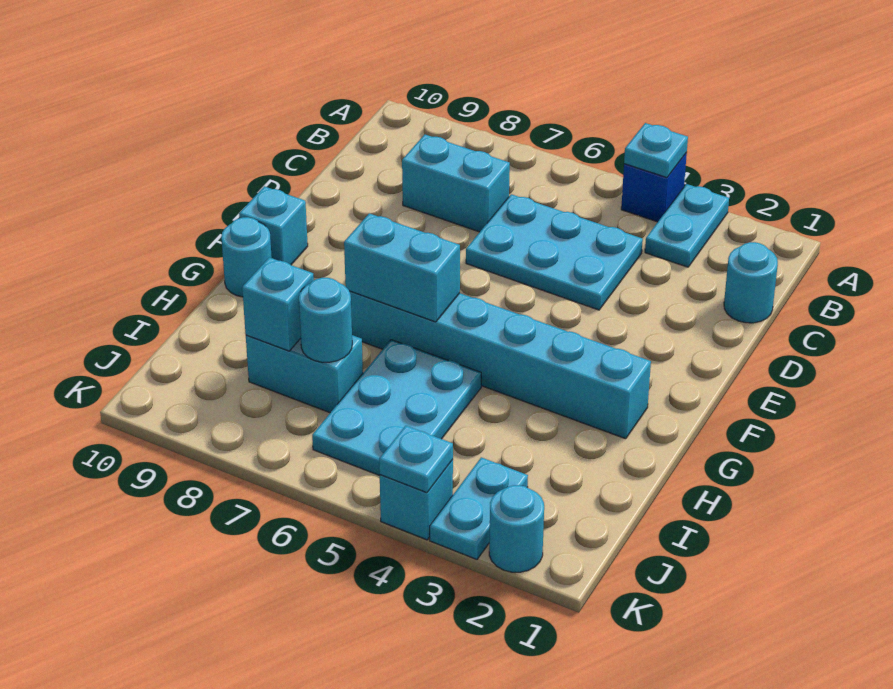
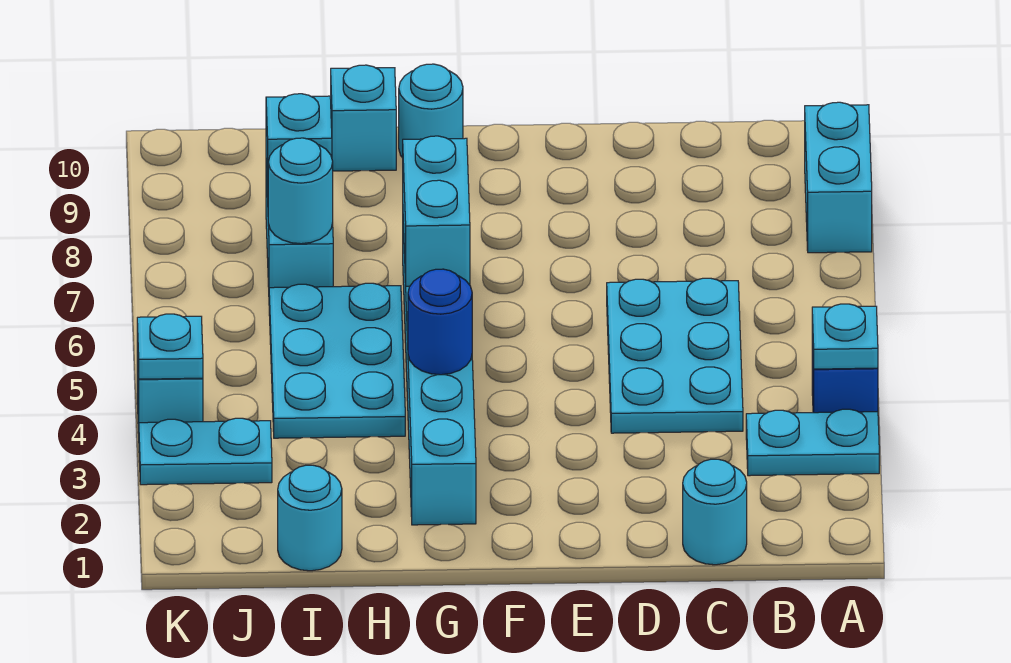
cyan brick C7:C8 level 1 -> cyan brick A8:A9 level 1
cyan brick F10 level 1 -> cyan brick H10 level 1
none -> blue round brick G4 level 2
cyan plate H5:J6 level 1 -> cyan plate H4:I6 level 1
cyan round brick K2 level 1 -> cyan round brick I1 level 1

